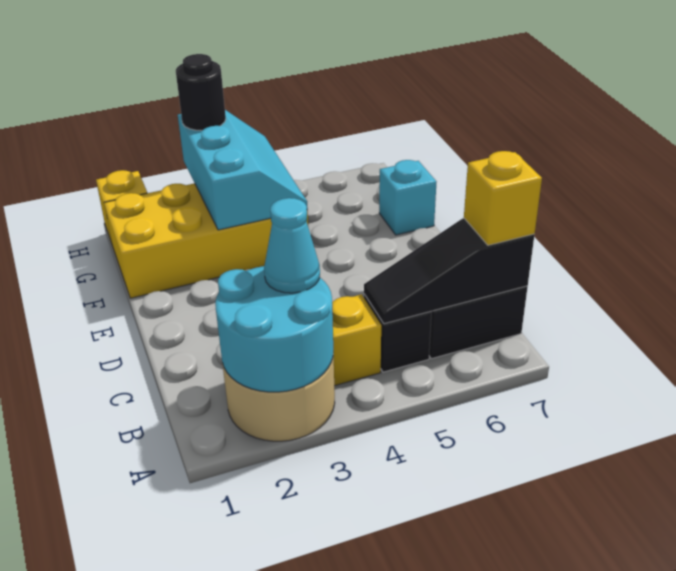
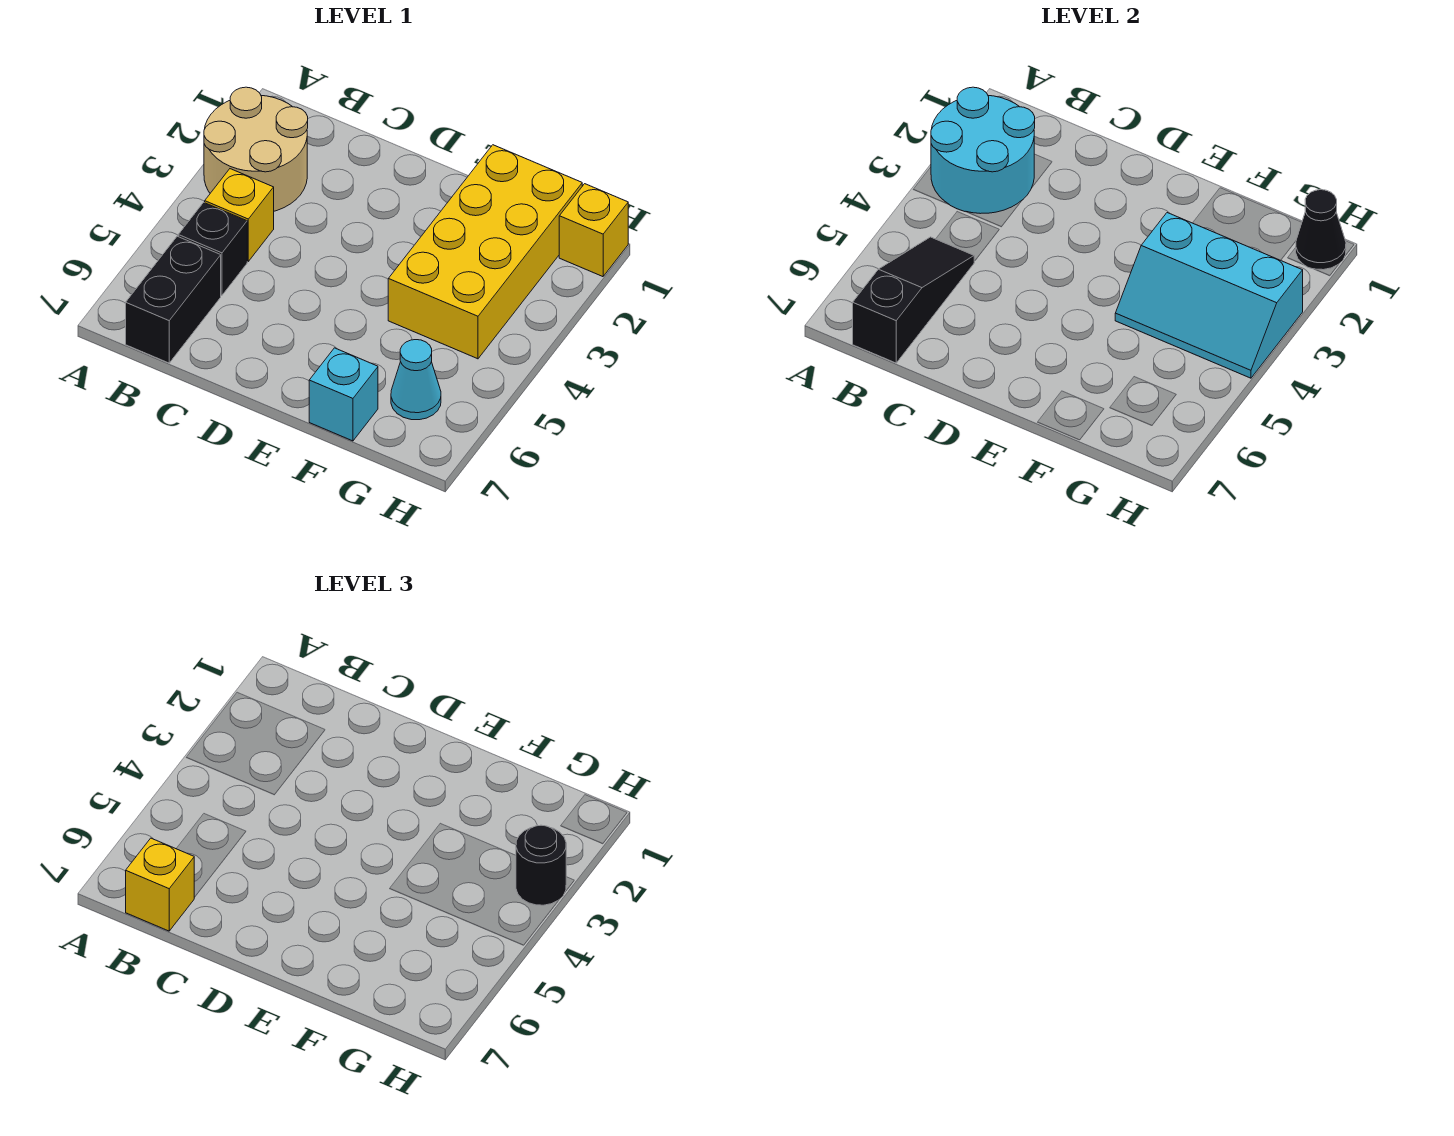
cyan cone B3 level 3 -> cyan cone G6 level 1
none -> black cone H1 level 2

